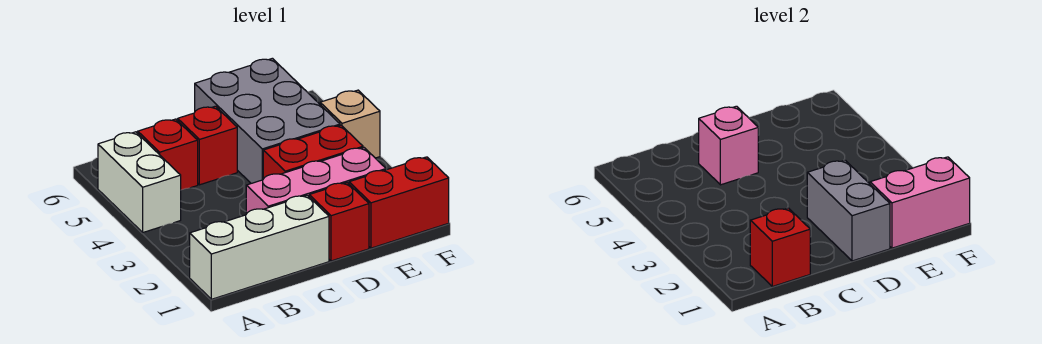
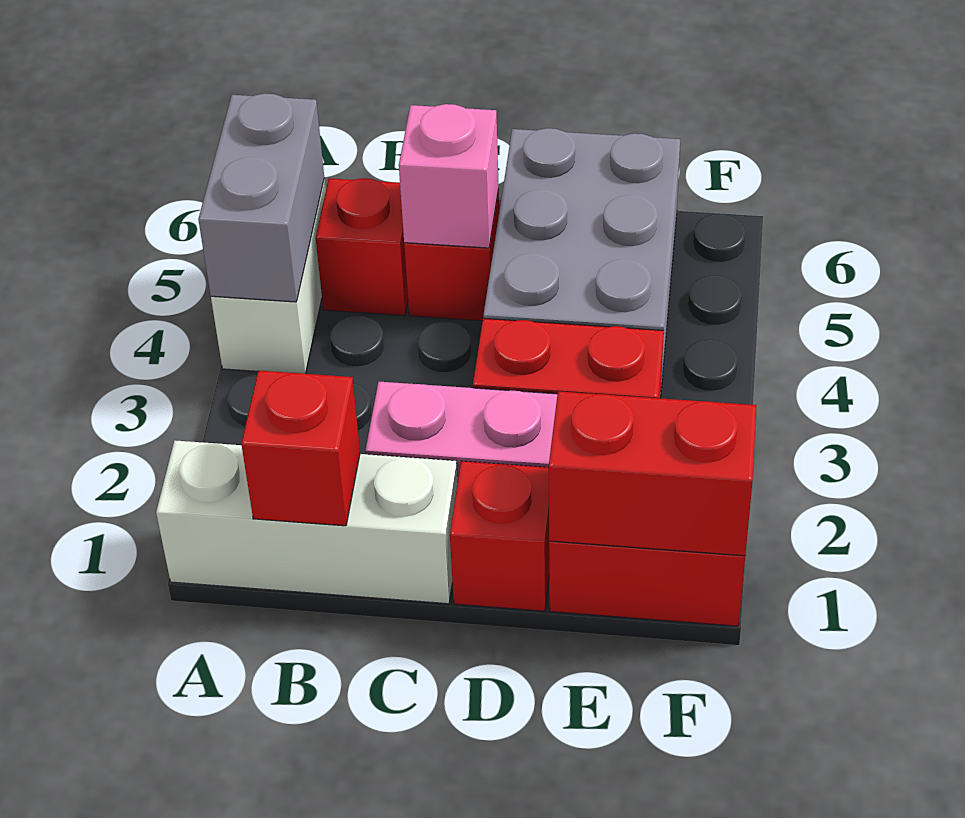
grey brick D1:D2 level 2 -> grey brick A4:A5 level 2
pink brick E1:F1 level 2 -> red brick E1:F1 level 2
tan brick F4 level 1 -> none

